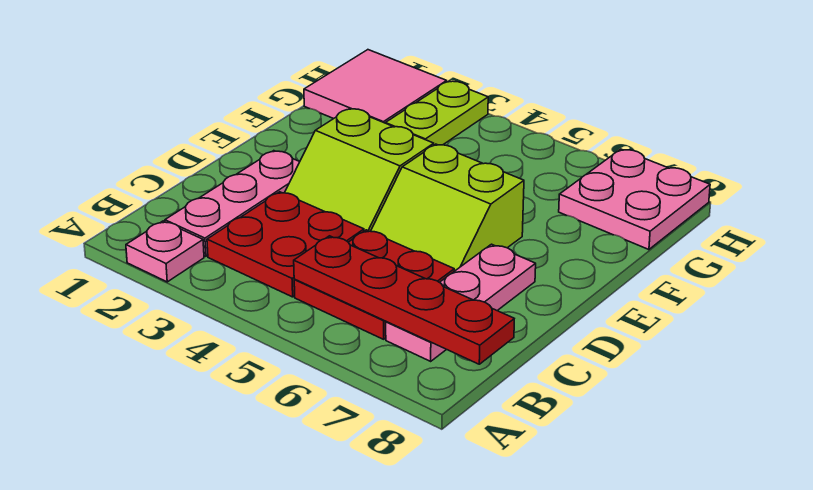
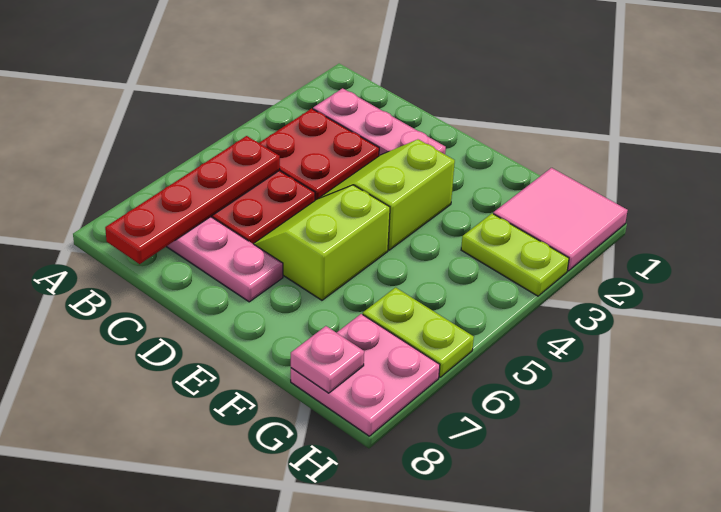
pink plate A2 level 1 -> pink plate G8 level 2
none -> lime plate G6:H6 level 1

